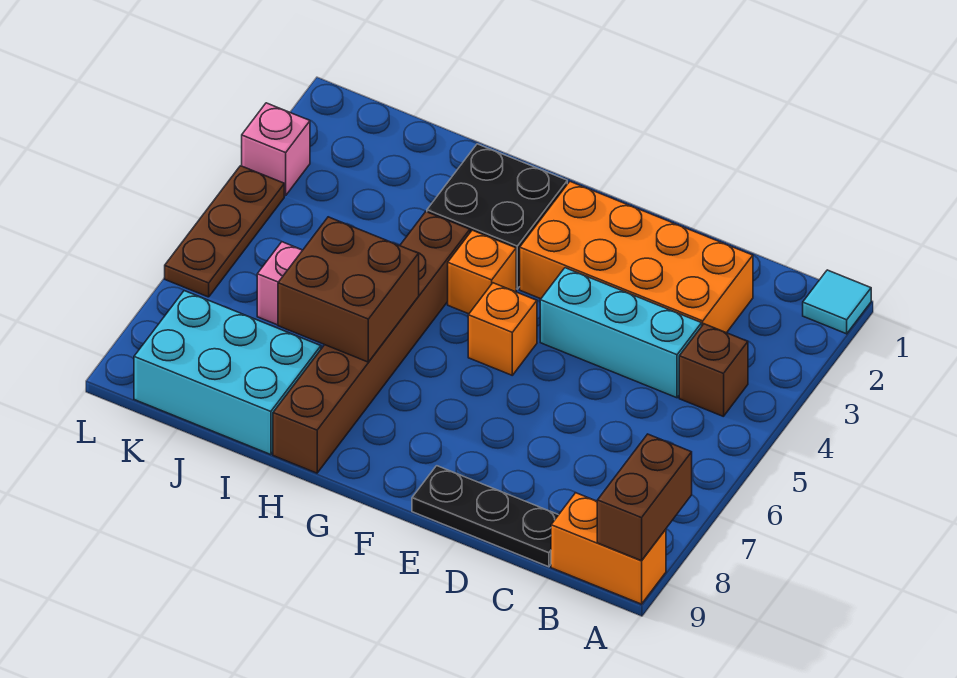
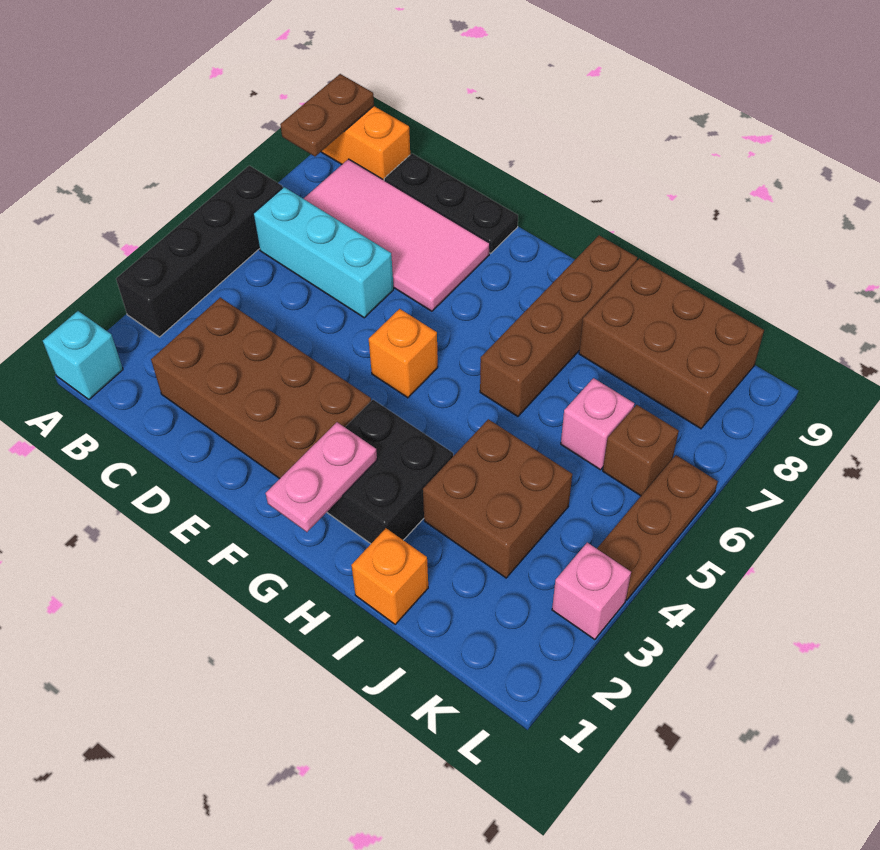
cyan tile A1 level 1 -> cyan brick A1 level 1
none -> black brick A3:A6 level 1
brown brick A8:A9 level 2 -> brown plate A8:A9 level 2
brown brick B4 level 1 -> brown brick K6 level 1
none -> pink tile B7:E8 level 1
orange brick C2:F3 level 1 -> brown brick C2:F3 level 1
cyan brick C4:E4 level 1 -> cyan brick B6:D6 level 1
none -> pink plate G1:G2 level 2
orange brick G4 level 1 -> orange brick I1 level 1
brown brick H4:H9 level 1 -> brown brick H6:H9 level 1
brown brick H6:I7 level 2 -> brown brick I3:J4 level 1
cyan brick I8:K9 level 1 -> brown brick I8:K9 level 1

